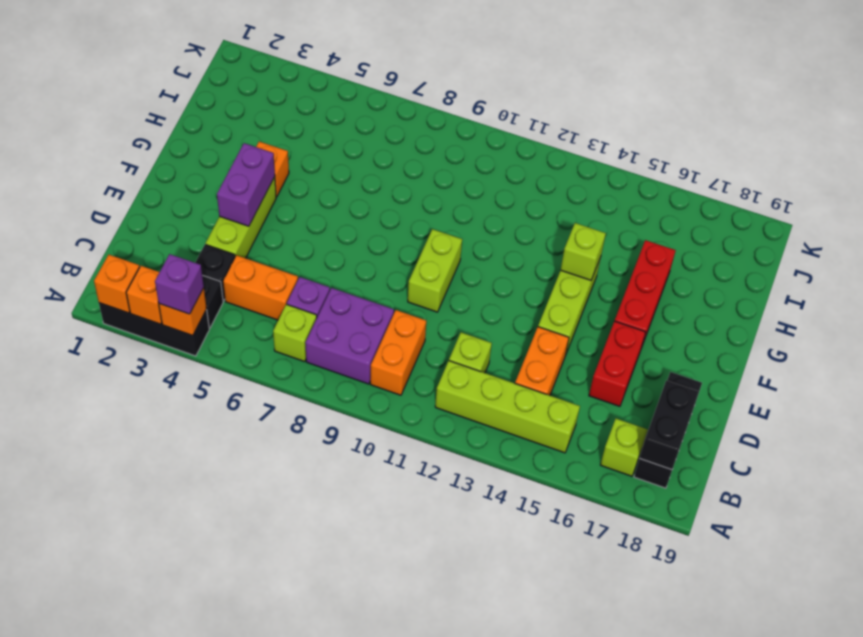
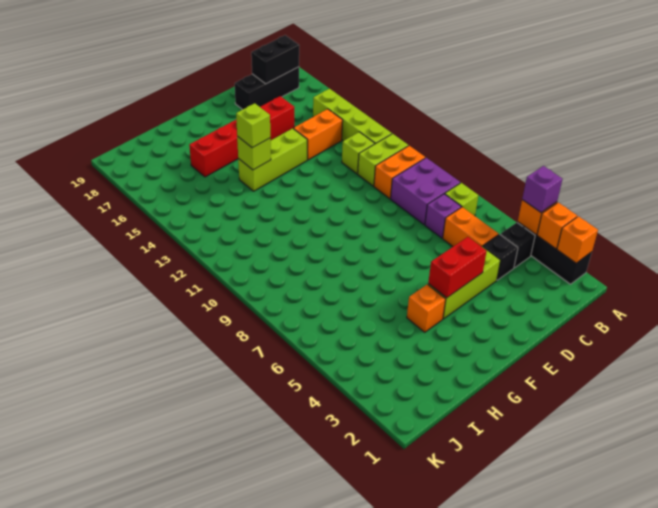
lime brick B17 level 1 -> lime brick G14 level 3
purple brick E4:F4 level 2 -> red brick E4:F4 level 2
lime brick E10:F10 level 1 -> lime brick B11:C11 level 1

